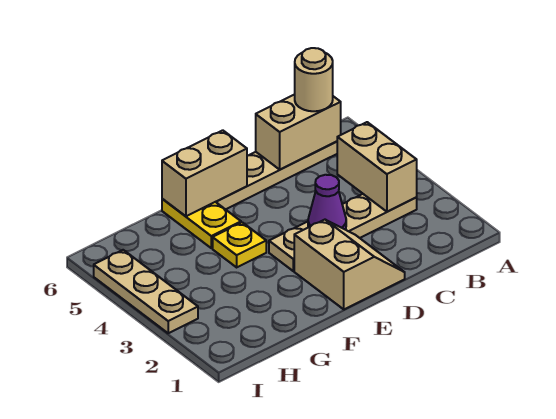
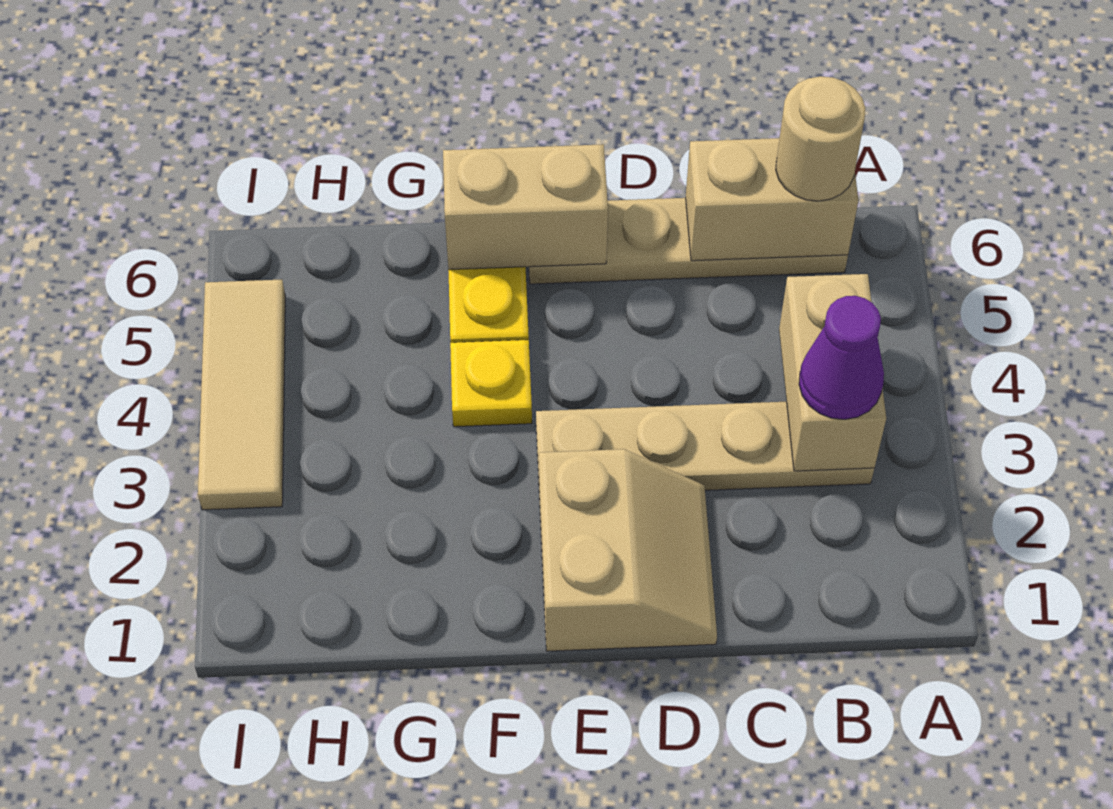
purple cone D3 level 2 -> purple cone B3 level 3
tan plate I3:I5 level 1 -> tan tile I3:I5 level 1

